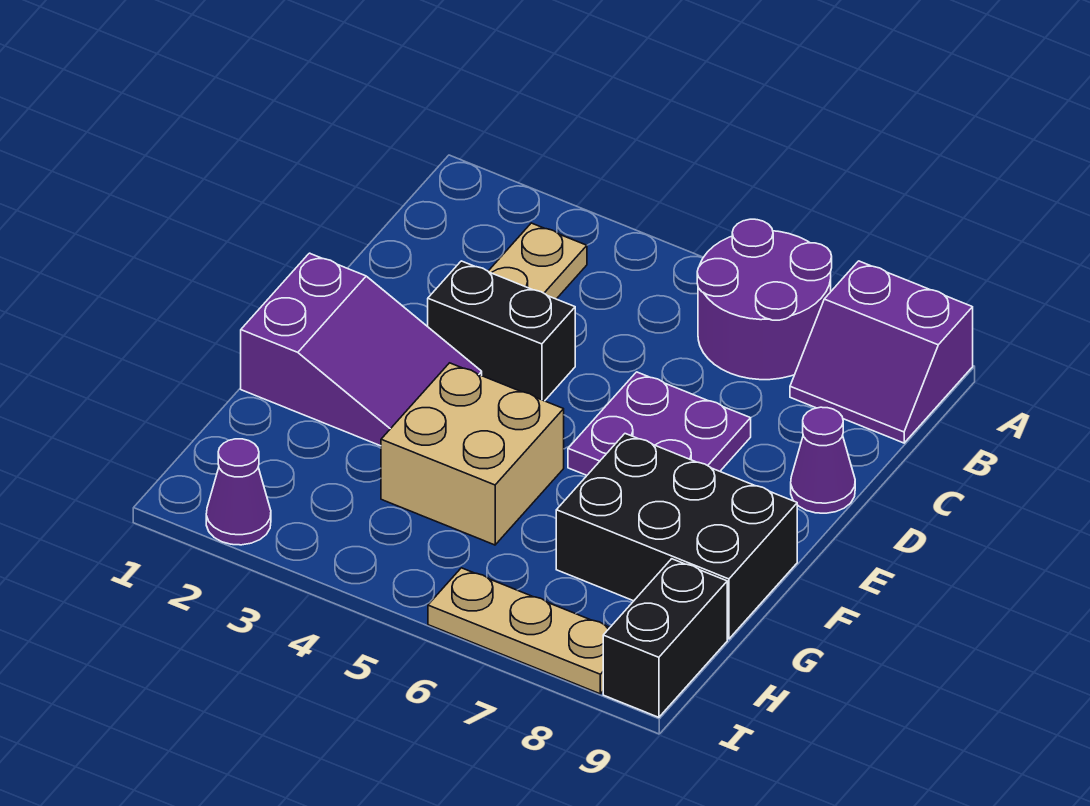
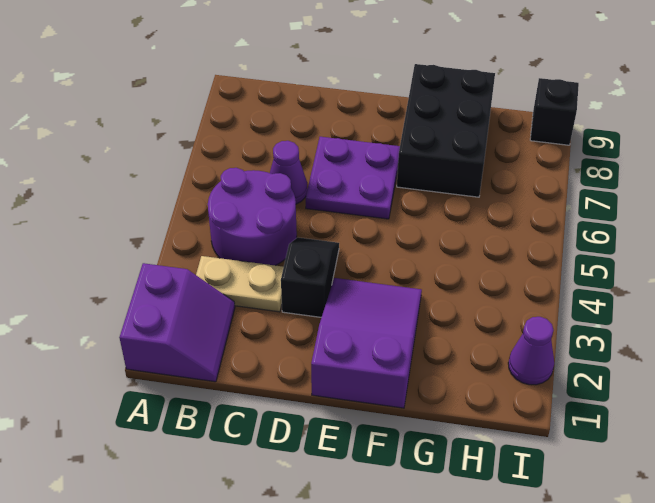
purple round brick A6:B7 level 1 -> purple round brick B4:C5 level 1
purple slope A8:B9 level 1 top A -> purple slope A1:B2 level 1 top A
black brick D3:D4 level 1 -> black slope D3:D4 level 1 top 3
purple cone D9 level 1 -> purple cone C6 level 1
tan brick F4:G5 level 1 -> none
black brick H9:I9 level 1 -> black brick I9 level 1
tan plate I6:I8 level 1 -> none

